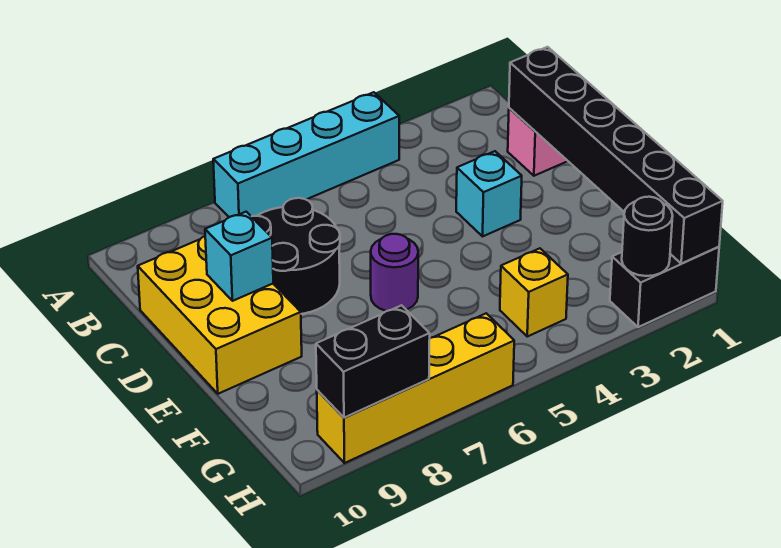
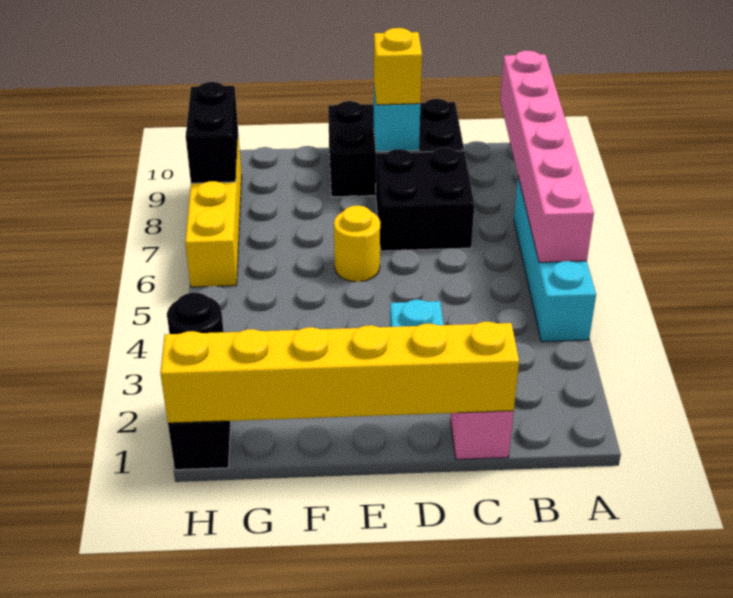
none -> pink brick A5:A10 level 2
black brick C1:H1 level 2 -> yellow brick C1:H1 level 2
black round brick C7:D8 level 1 -> black brick C7:D8 level 1
yellow brick C9:E10 level 1 -> black brick C9:E10 level 1
purple round brick E6 level 1 -> yellow round brick E6 level 1
yellow brick G4 level 1 -> yellow brick D9 level 3

